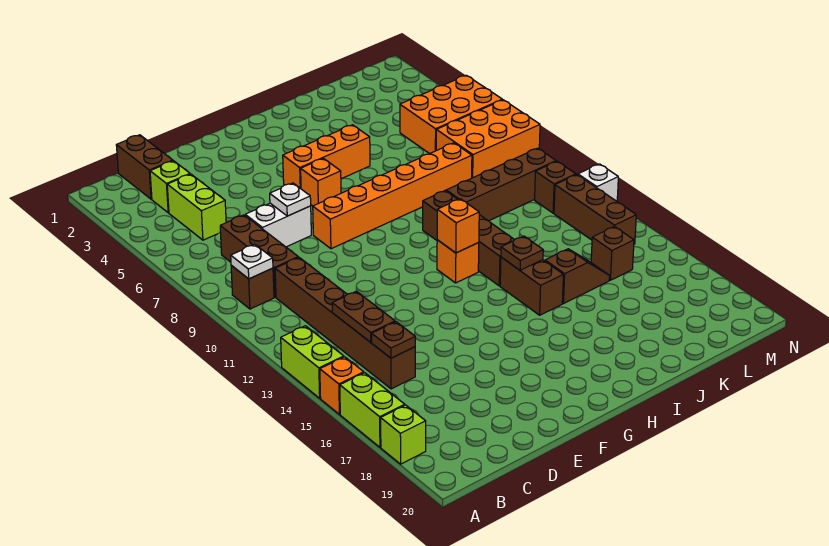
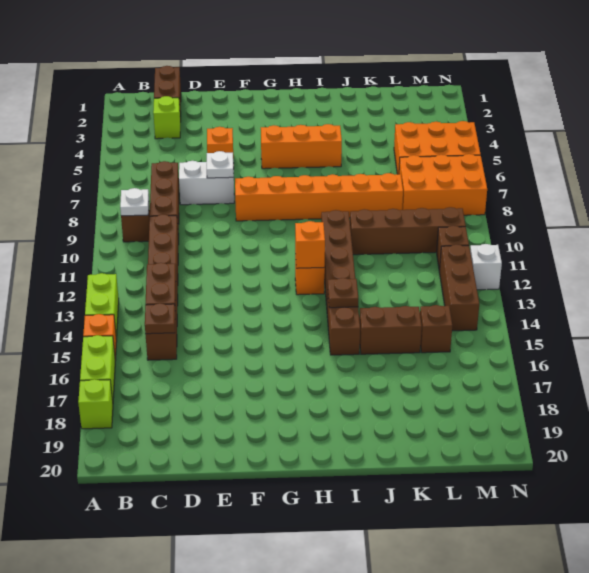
lime brick C4:C5 level 1 -> none
orange brick G6 level 1 -> orange brick E5 level 1
brown slope J15:K15 level 1 top J -> brown brick J15:K15 level 1

